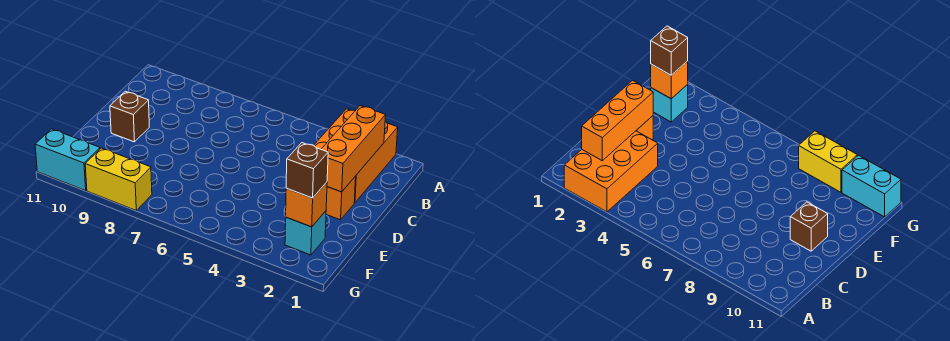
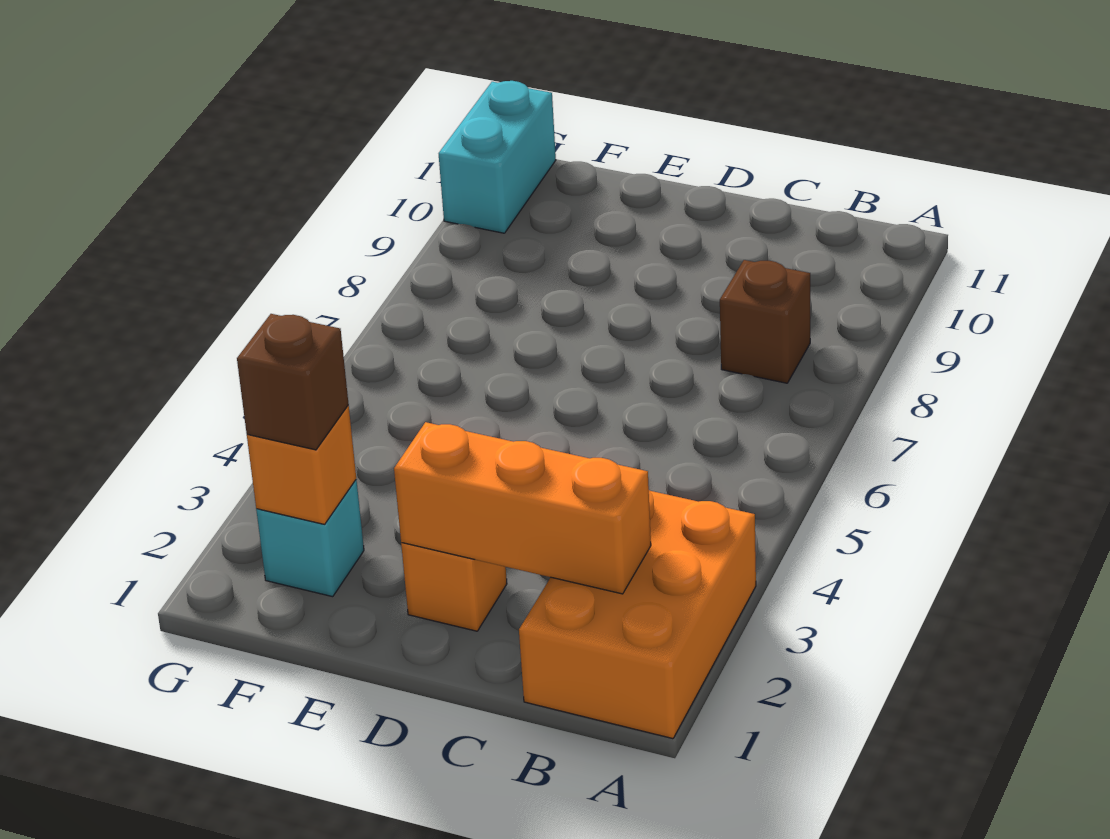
orange brick A2:C3 level 1 -> orange brick A1:B3 level 1
brown brick D10 level 1 -> brown brick B8 level 1
yellow brick G8:G9 level 1 -> none

